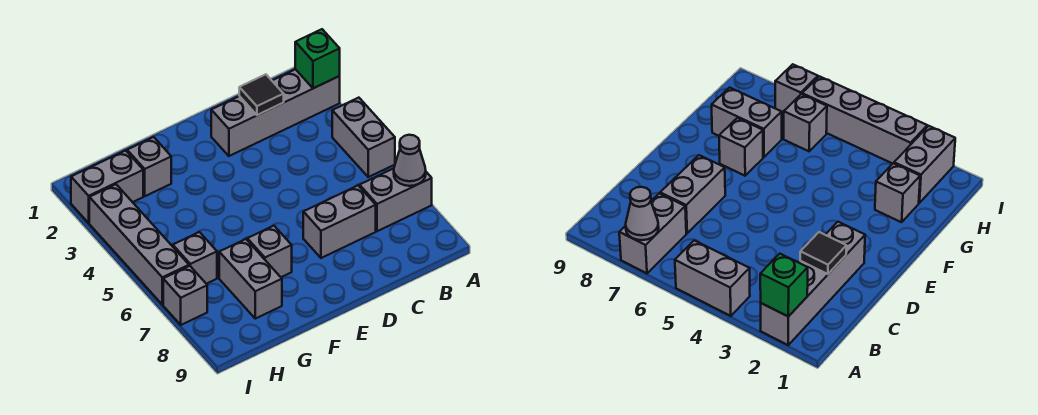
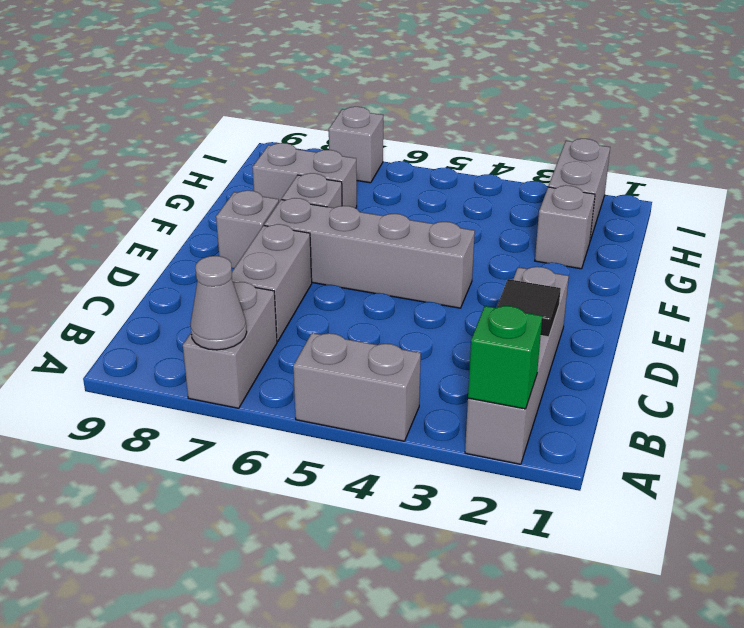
grey brick H6 level 1 -> grey brick E8 level 1
grey brick I3:I6 level 1 -> grey brick E4:E7 level 1

